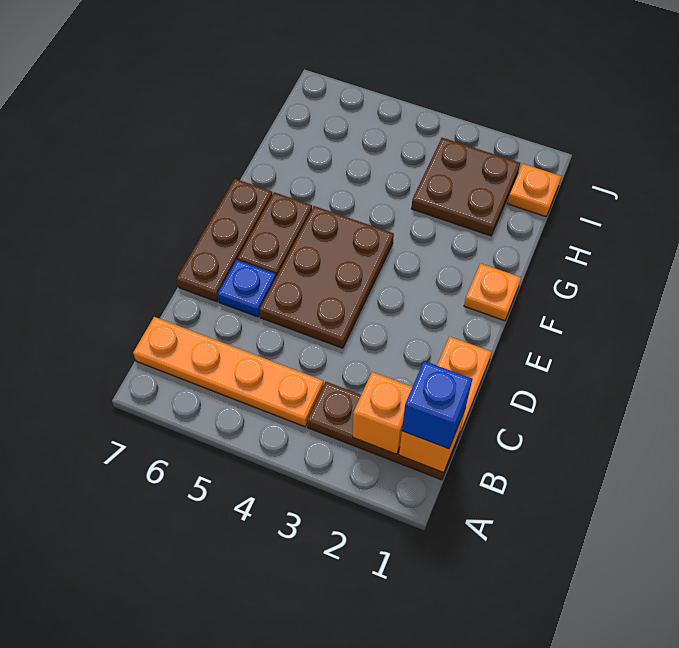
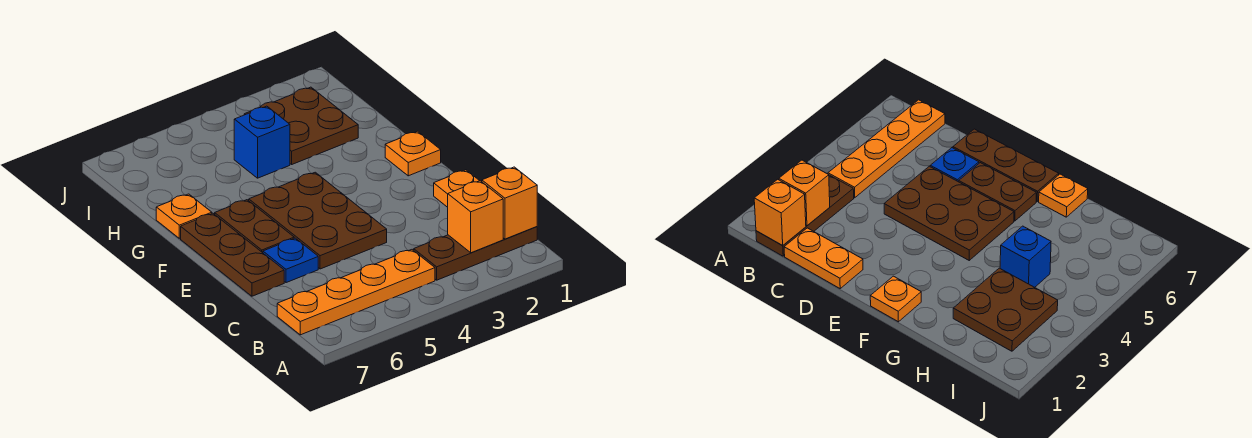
blue brick B1 level 3 -> blue brick H4 level 1
orange plate I1 level 1 -> orange plate G7 level 1

